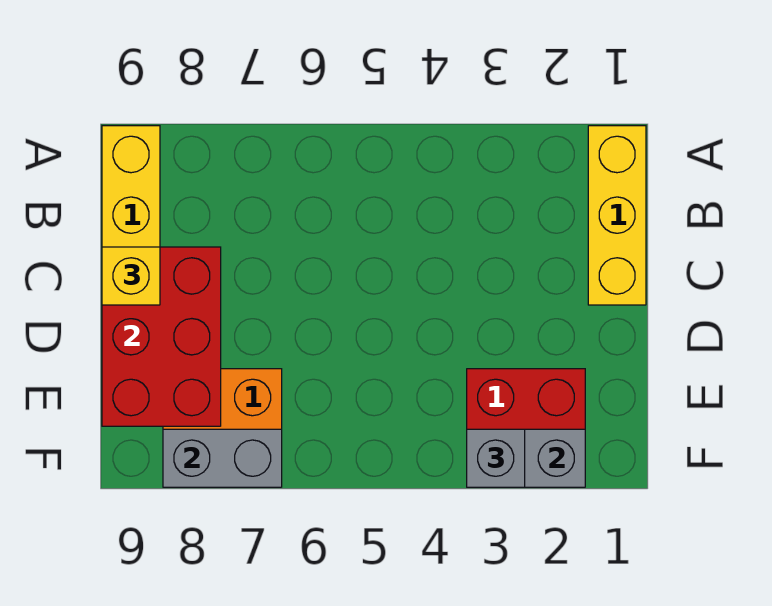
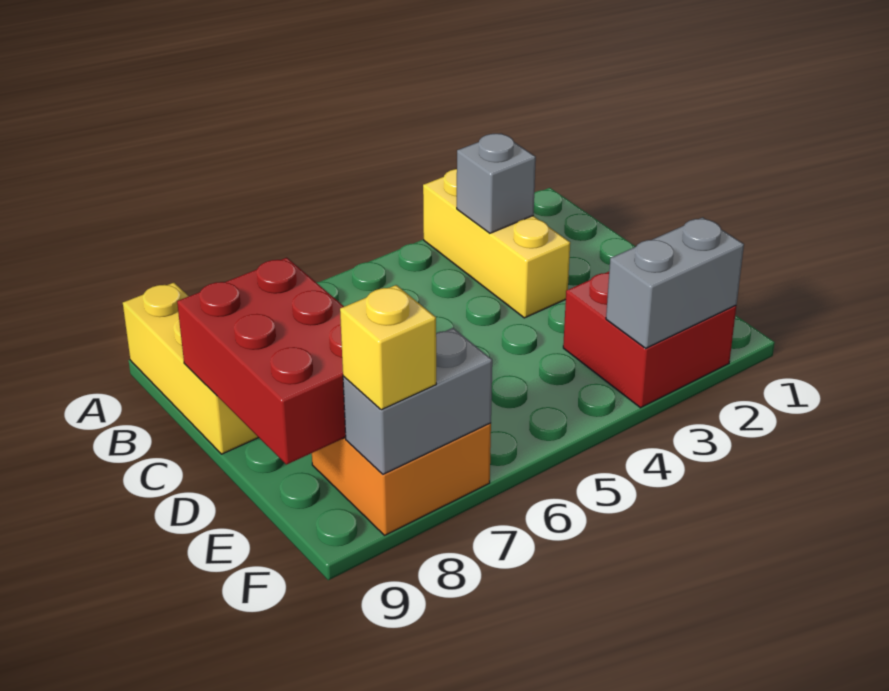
yellow brick A1:C1 level 1 -> yellow brick A3:C3 level 1
yellow brick C9 level 3 -> yellow brick F8 level 3
grey brick F3 level 3 -> grey brick B3 level 2

